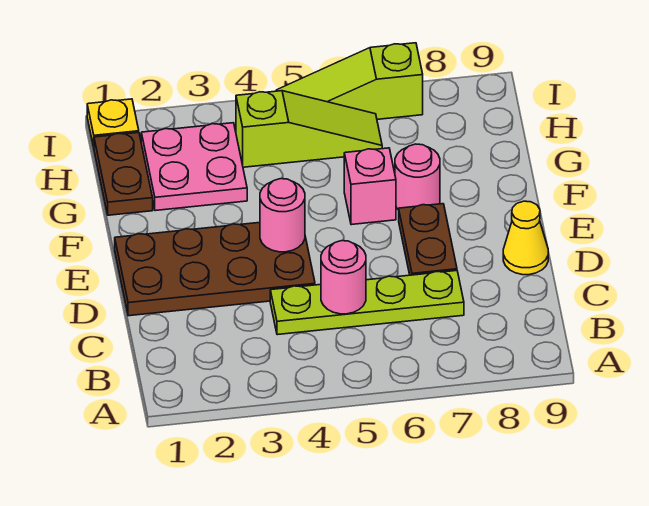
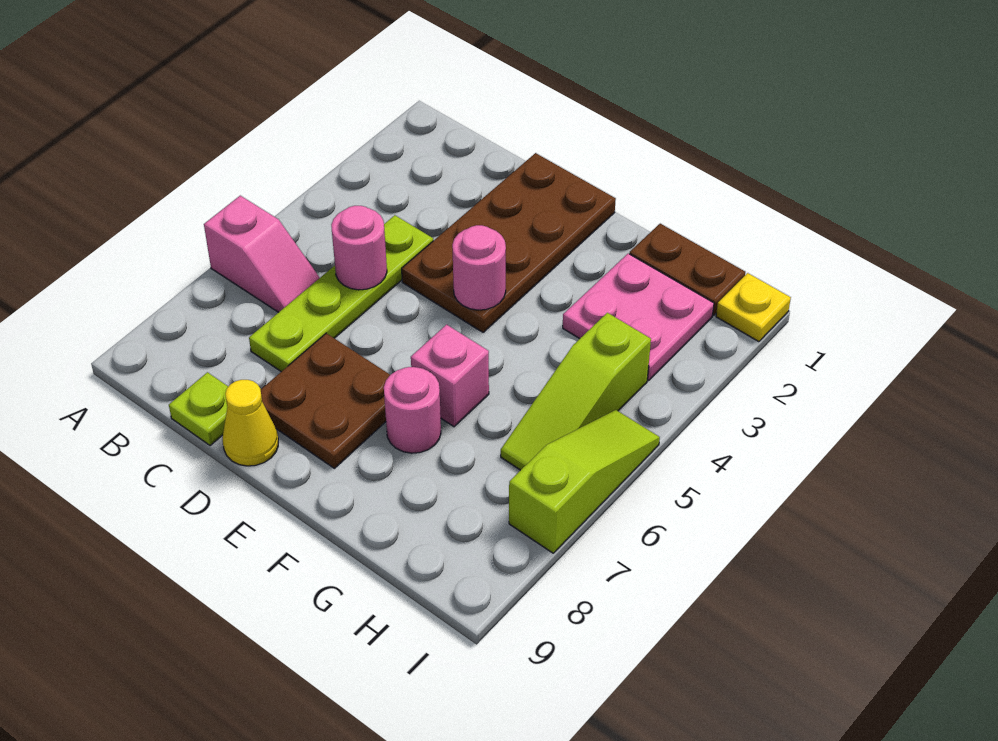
none -> pink slope A6:B6 level 1 top A
none -> lime plate C9 level 1
brown plate D7:E7 level 1 -> brown plate D7:E8 level 1

